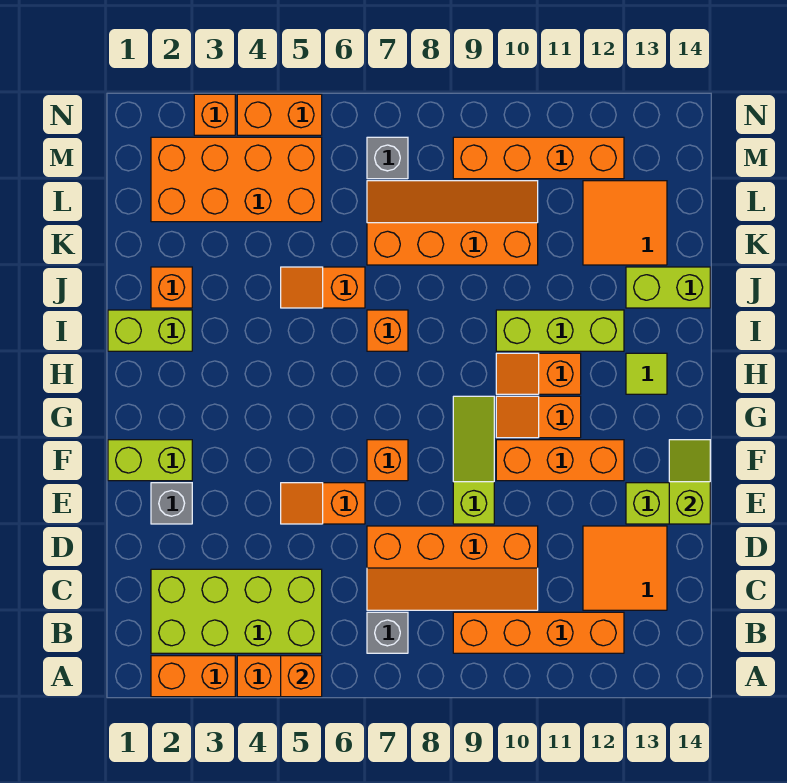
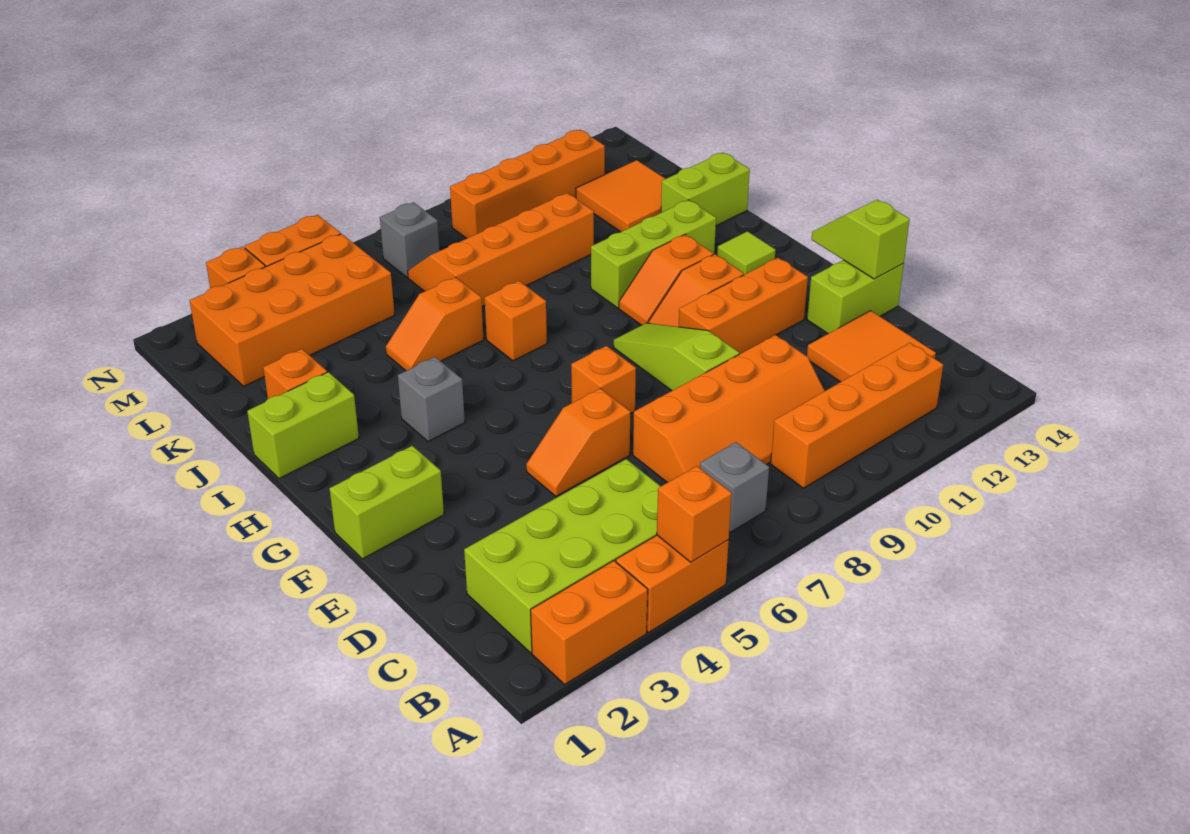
grey brick E2 level 1 -> grey brick H4 level 1

